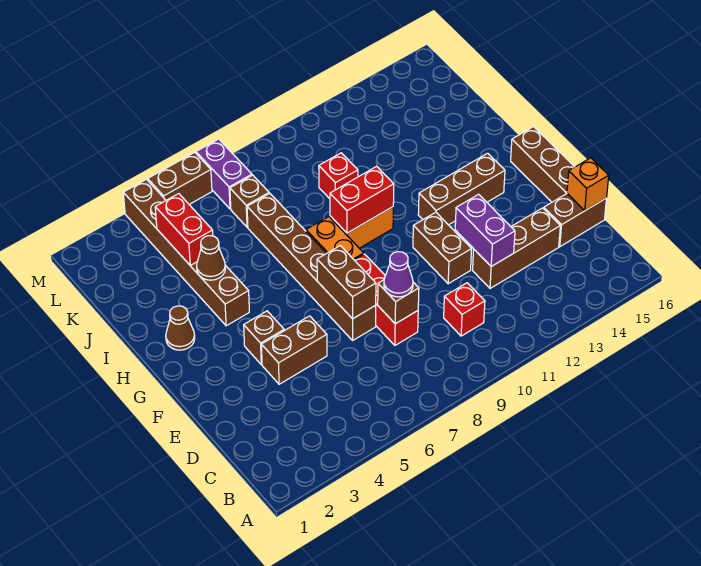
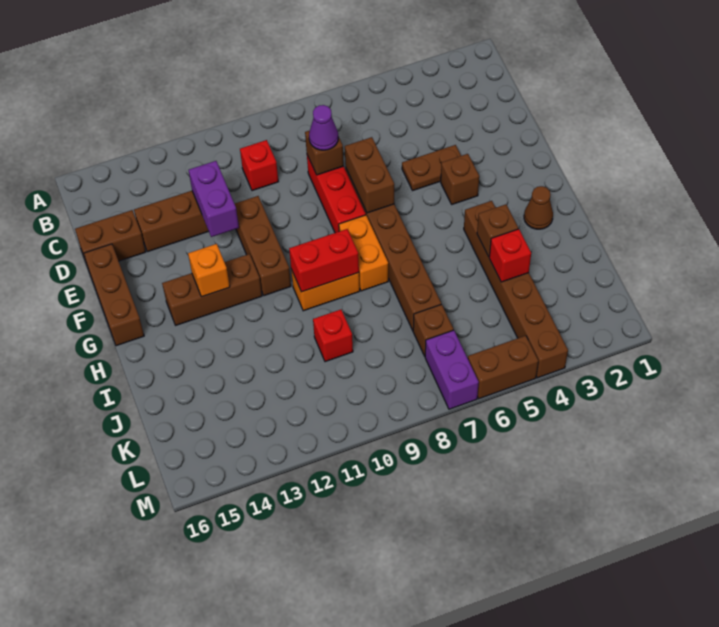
orange brick D16 level 2 -> orange brick G13 level 2
brown brick E4:E5 level 1 -> brown plate E4:E5 level 1
brown brick E11:F11 level 1 -> brown brick E11:G11 level 1
brown cone I4 level 2 -> brown brick I4 level 2
red brick J4:K4 level 2 -> red brick J4 level 2

